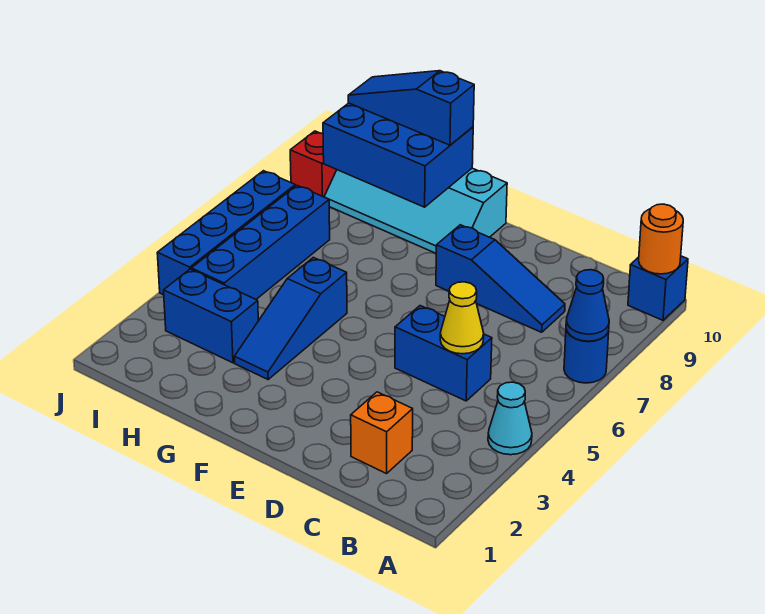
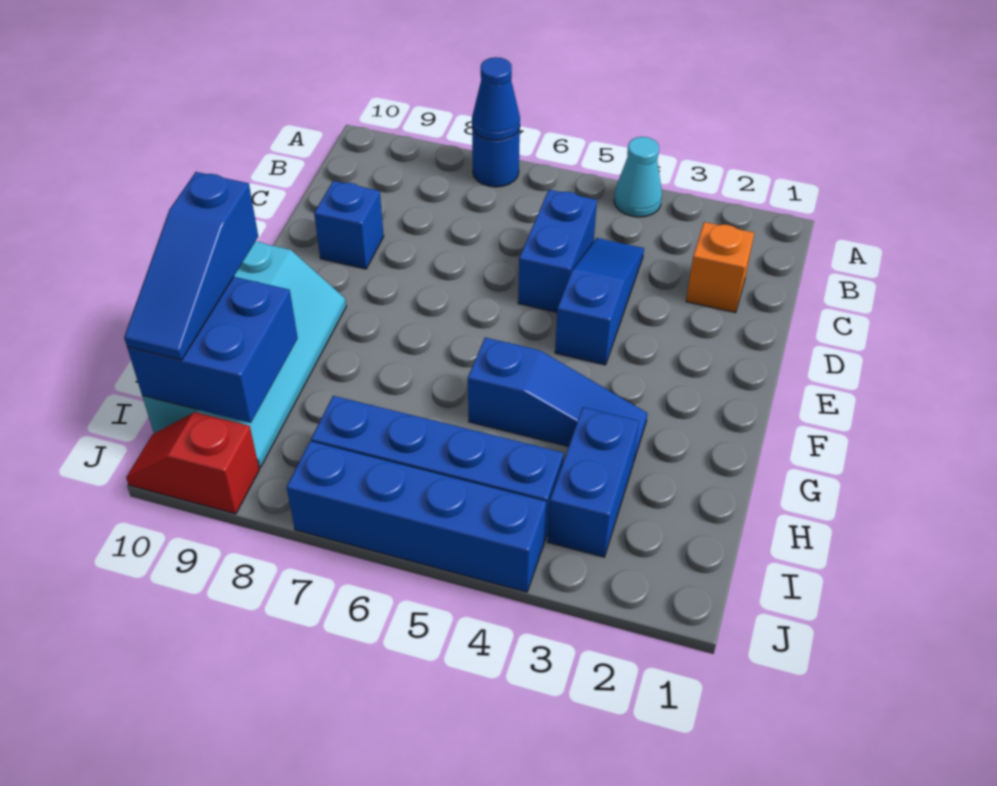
blue brick A10 level 1 -> blue brick D9 level 1
orange round brick A10 level 2 -> none
yellow cone C5 level 2 -> none
blue slope C8:E8 level 1 top E -> blue slope C4:E4 level 1 top E
blue brick G9:I10 level 2 -> blue brick H9:I10 level 2

